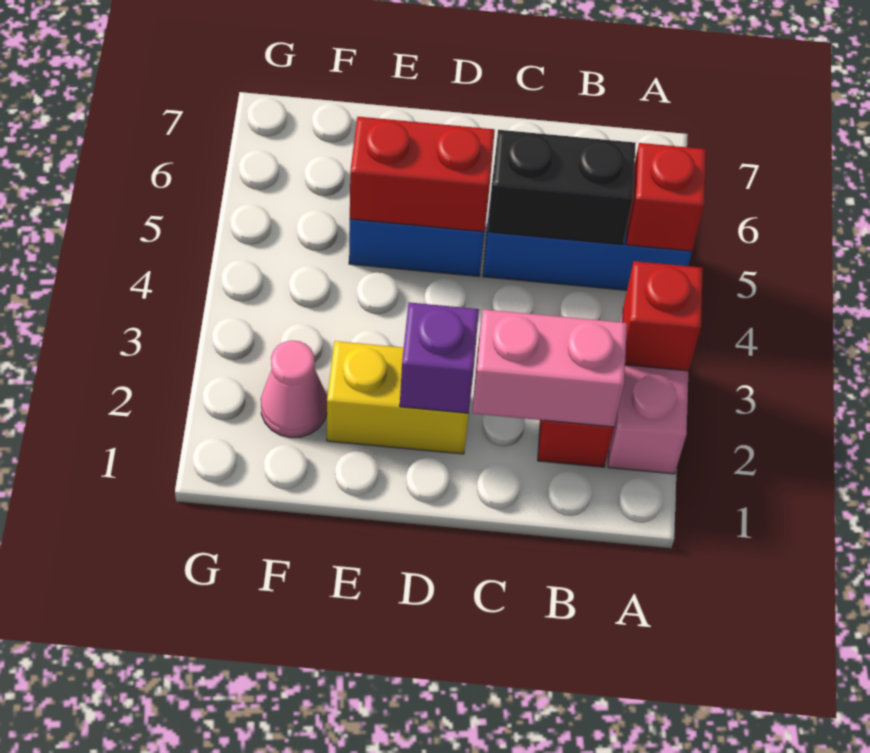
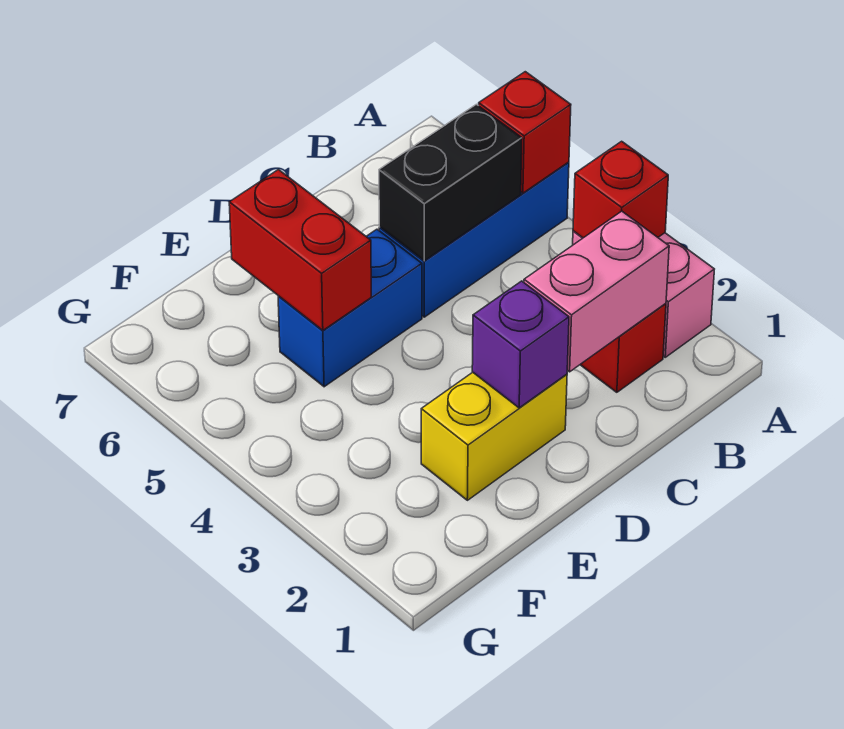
red brick D5:E5 level 2 -> red brick E5:E6 level 2
pink cone F2 level 1 -> none

